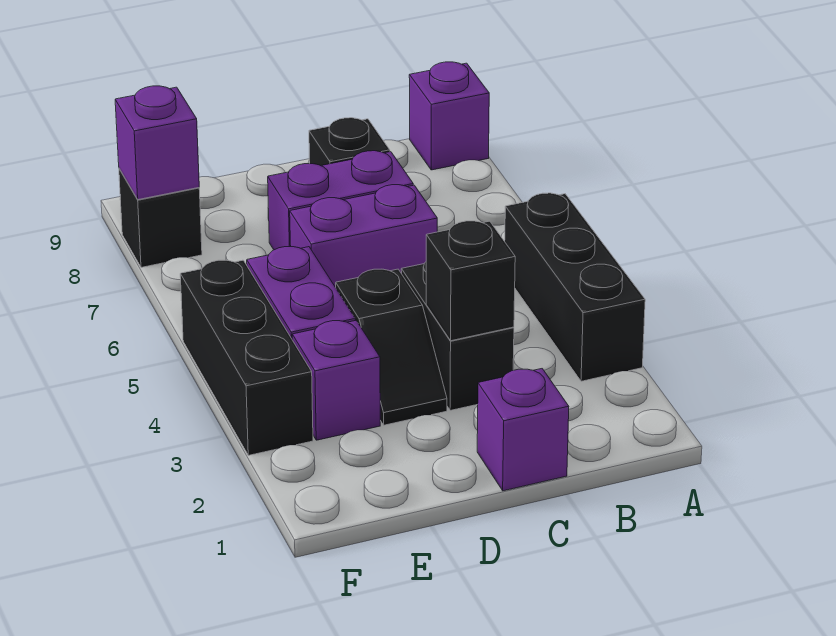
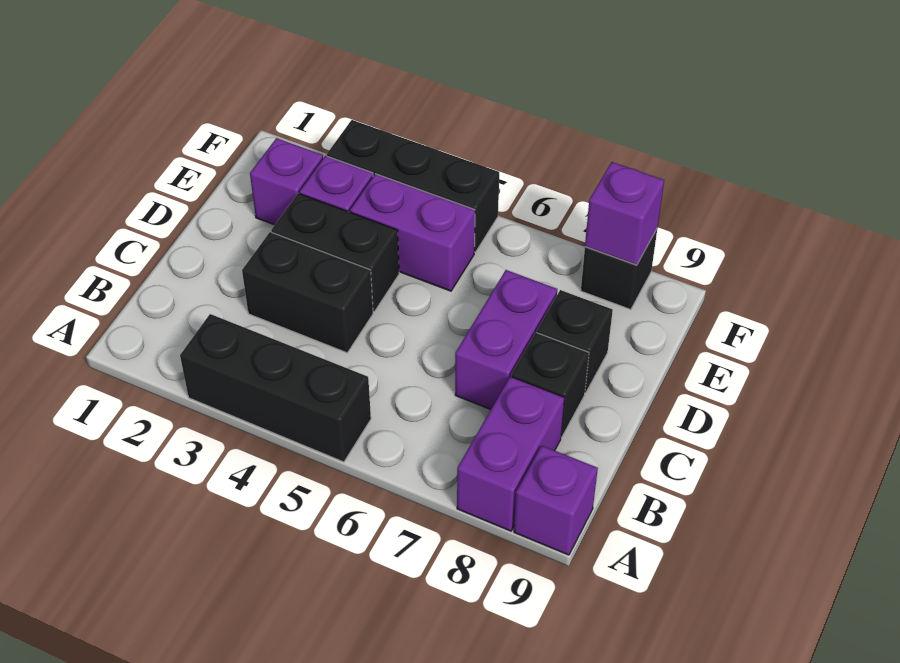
purple brick C1 level 1 -> purple brick E2 level 1
black brick C3 level 2 -> black brick D8 level 1
purple brick C6:D6 level 1 -> purple brick A8:B8 level 1
black slope D3:D4 level 1 top 4 -> black brick D3:D4 level 1

